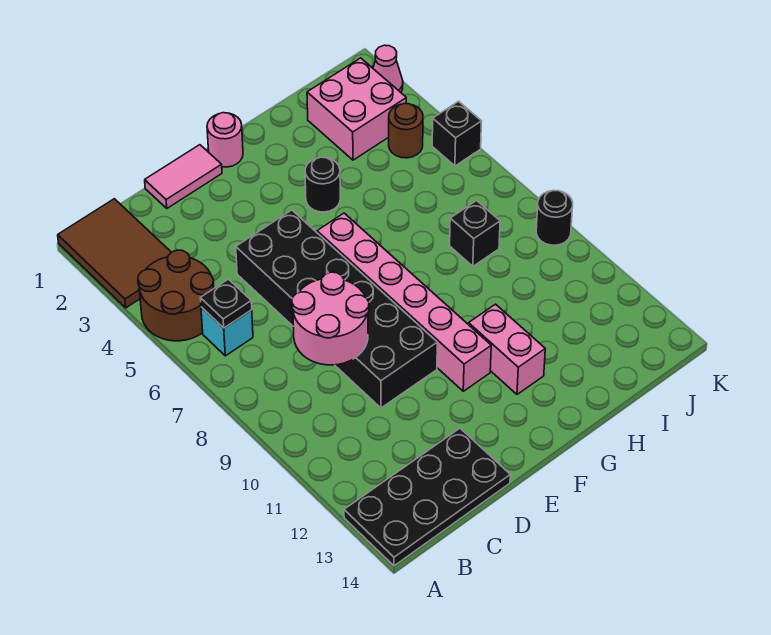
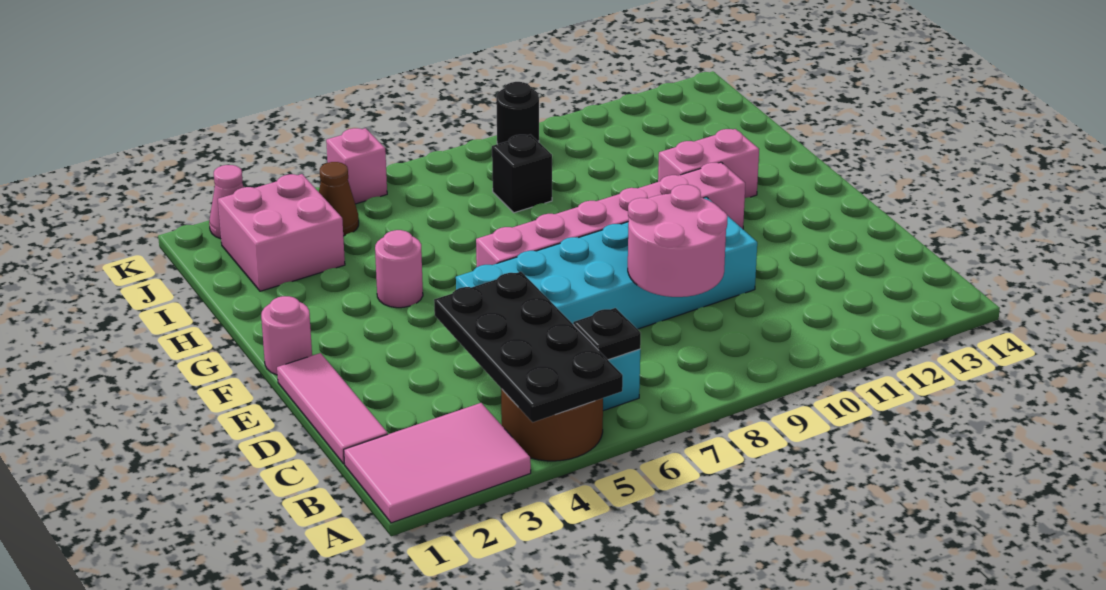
brown tile A1:B3 level 1 -> pink tile A1:B3 level 1
black plate A13:D14 level 1 -> black plate A4:D5 level 2
pink tile D1:E1 level 1 -> pink tile C1:E1 level 1
black brick D5:E10 level 1 -> cyan brick D5:E10 level 1
black round brick G4 level 1 -> pink round brick G4 level 1
brown round brick J4 level 1 -> brown cone J4 level 1
black brick K5 level 1 -> pink brick K5 level 1

